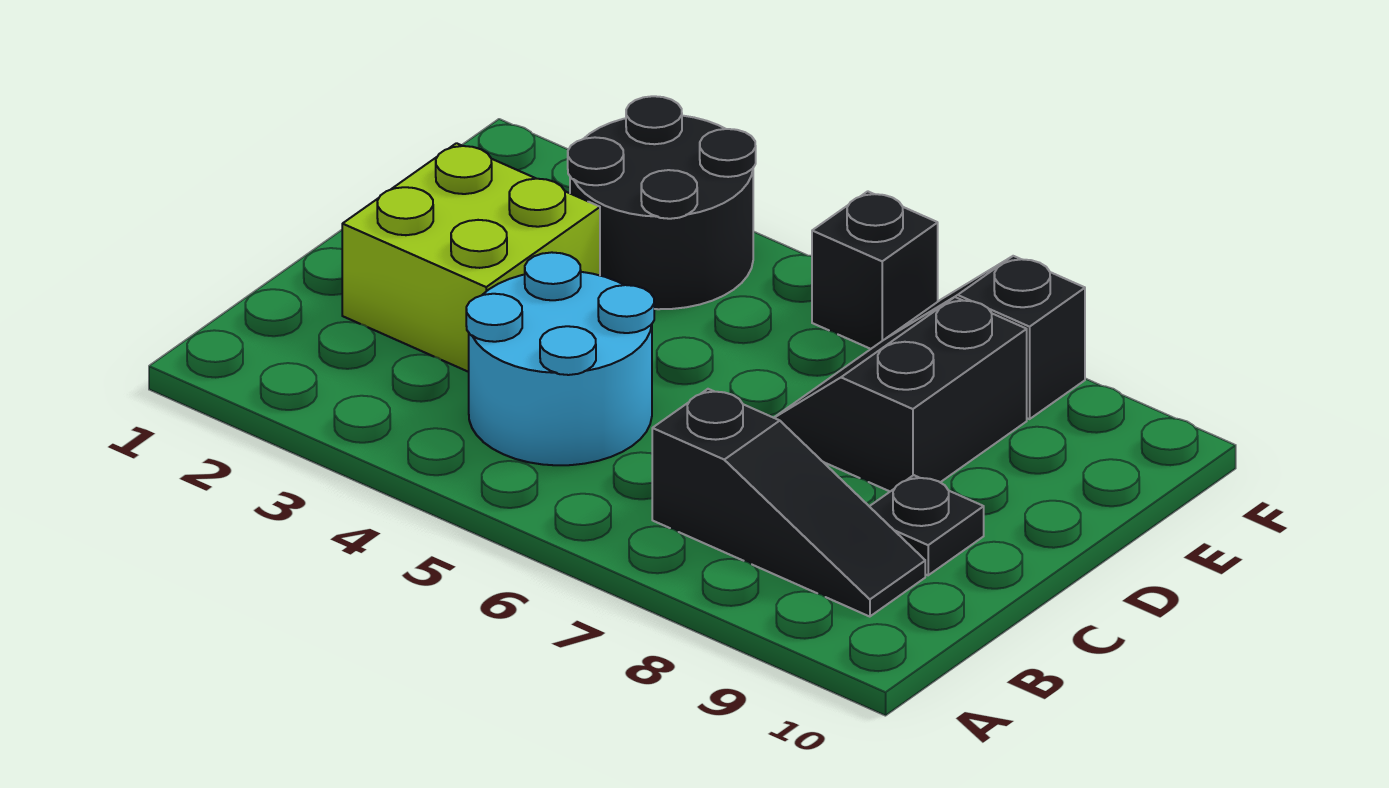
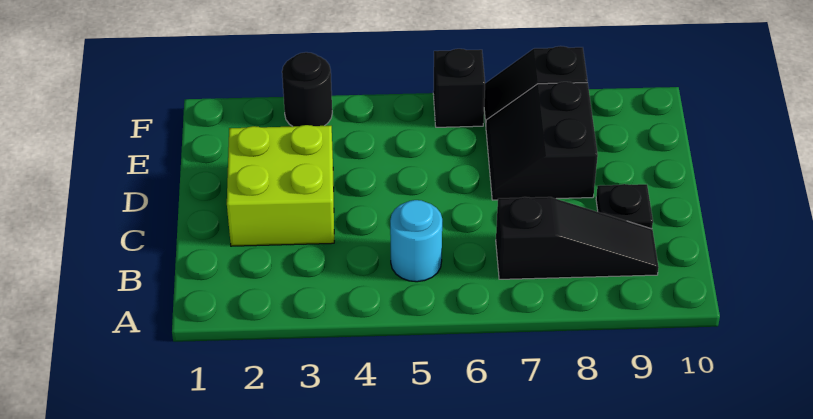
cyan round brick B4:C5 level 1 -> cyan round brick B5 level 1
black round brick E3:F4 level 1 -> black round brick F3 level 1

